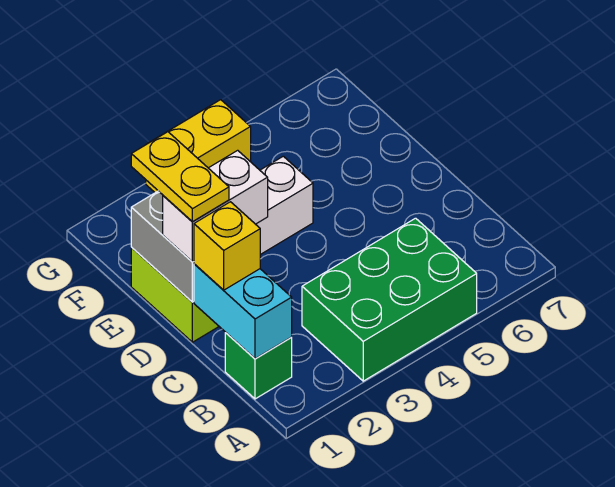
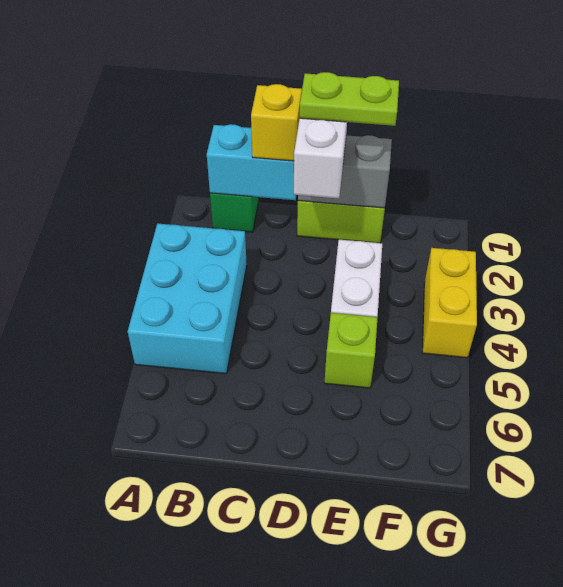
green brick A3:B5 level 1 -> cyan brick A3:B5 level 1
yellow plate D1:E1 level 4 -> lime plate D1:E1 level 4
none -> lime brick E5 level 1

